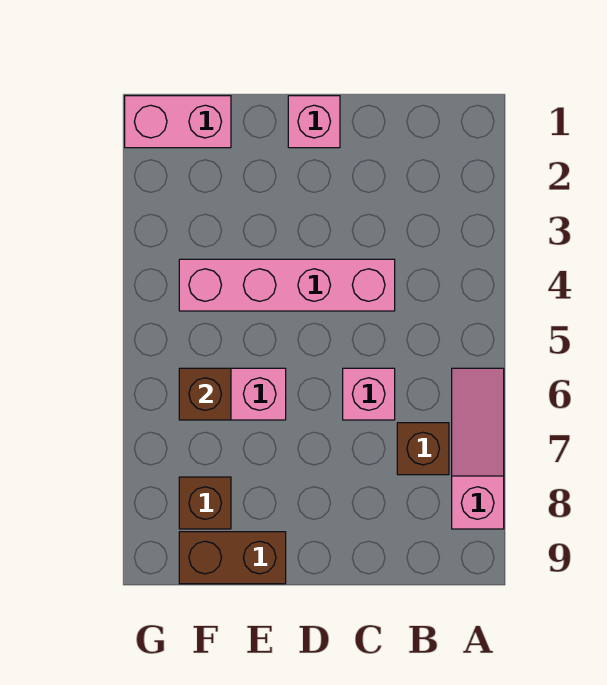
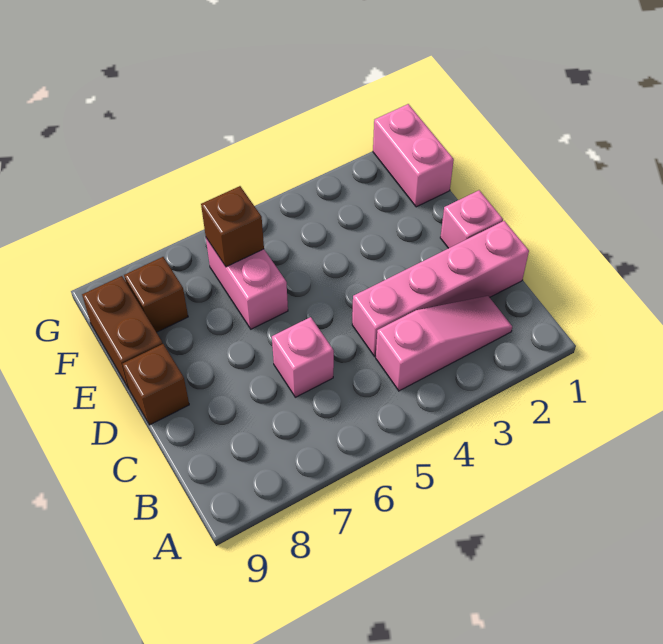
pink slope A6:A8 level 1 top 8 -> pink slope B2:B4 level 1 top 4
brown brick B7 level 1 -> brown brick D9 level 1
pink brick C4:F4 level 1 -> pink brick C1:C4 level 1

